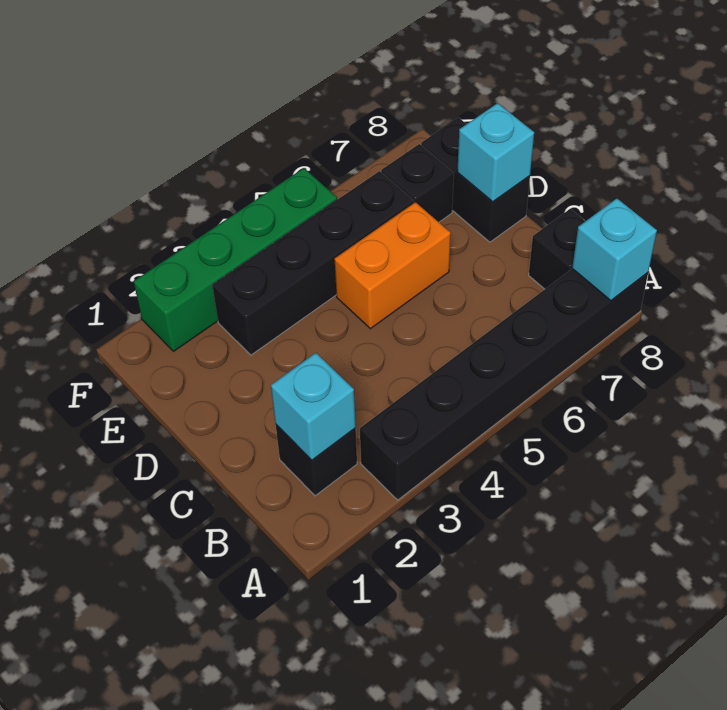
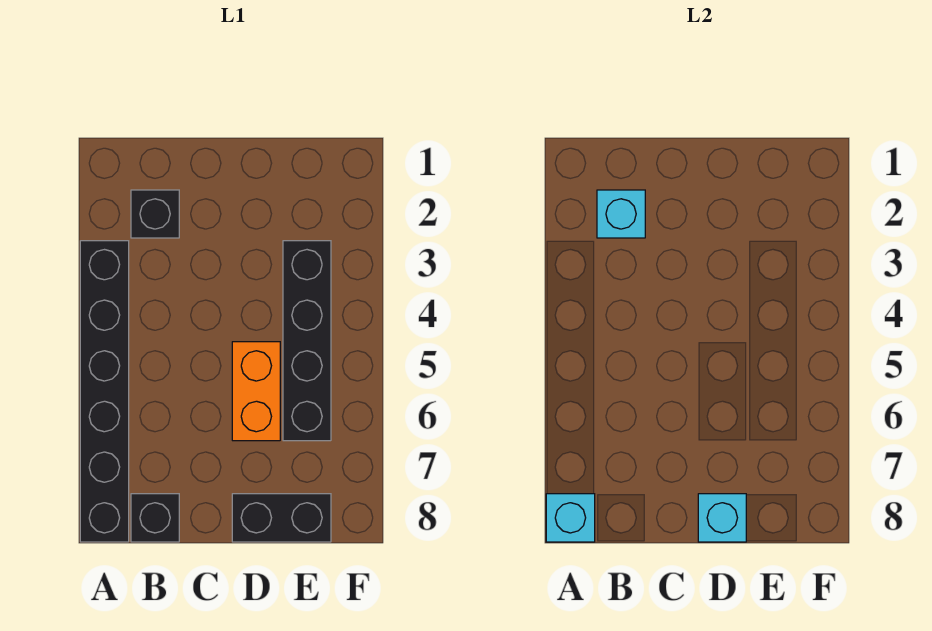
black brick E7 level 1 -> none
green brick F2:F5 level 1 -> none

